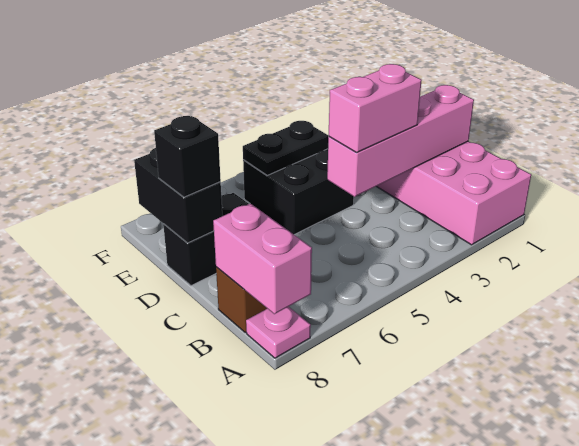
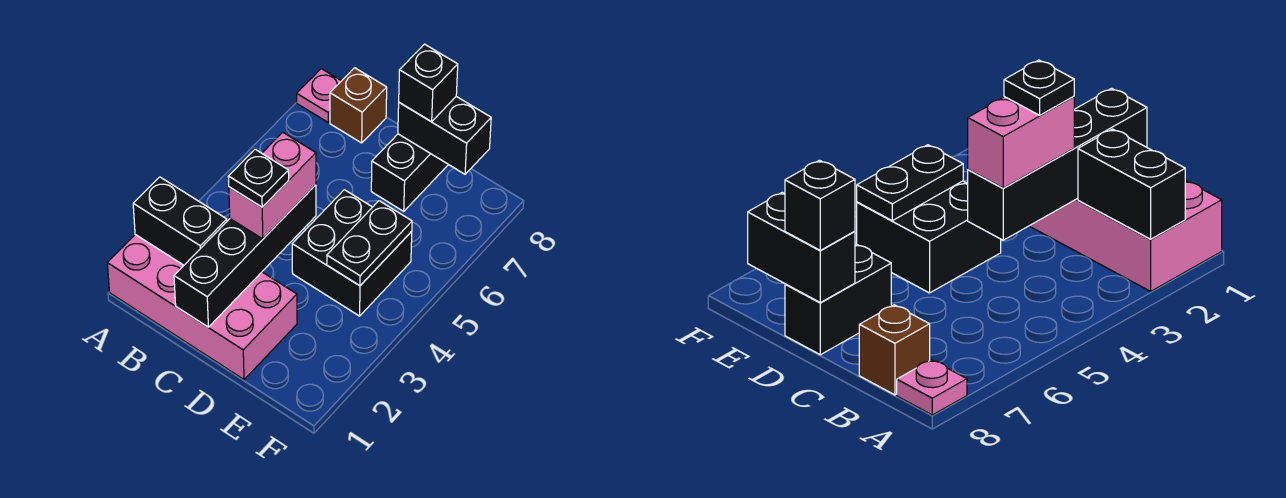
none -> black brick A2:B2 level 2
pink brick A8:B8 level 2 -> none
pink brick C1:C4 level 2 -> black brick C1:C4 level 2
none -> black plate C3 level 4

